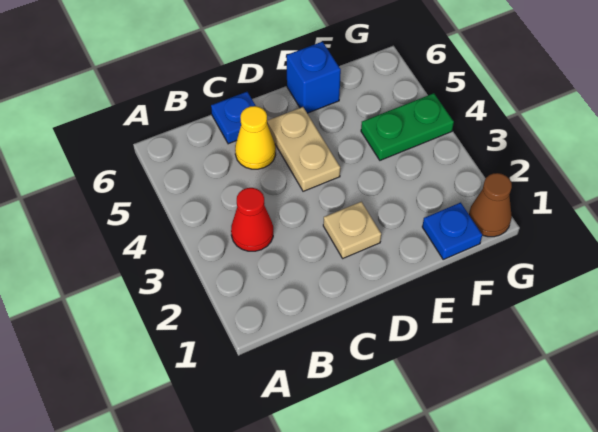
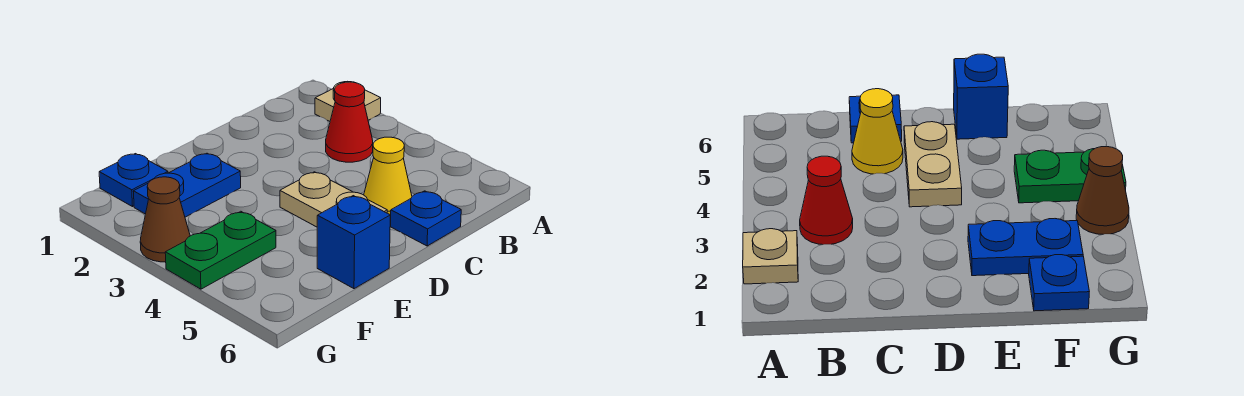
tan plate D2 level 1 -> tan plate A2 level 1
none -> blue plate E2:F2 level 1
brown cone G1 level 1 -> brown cone G3 level 1

